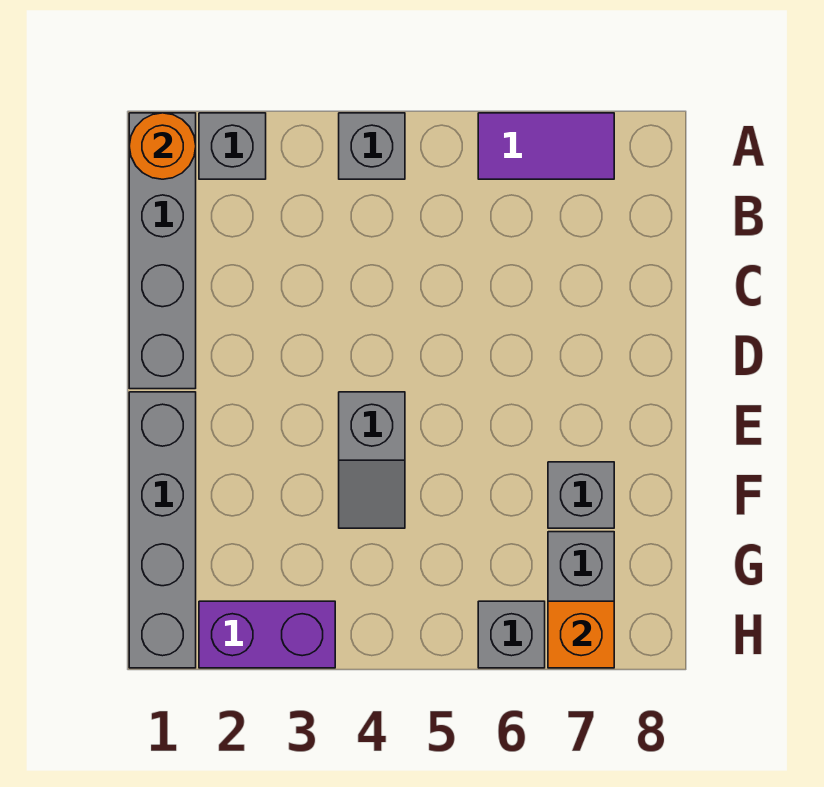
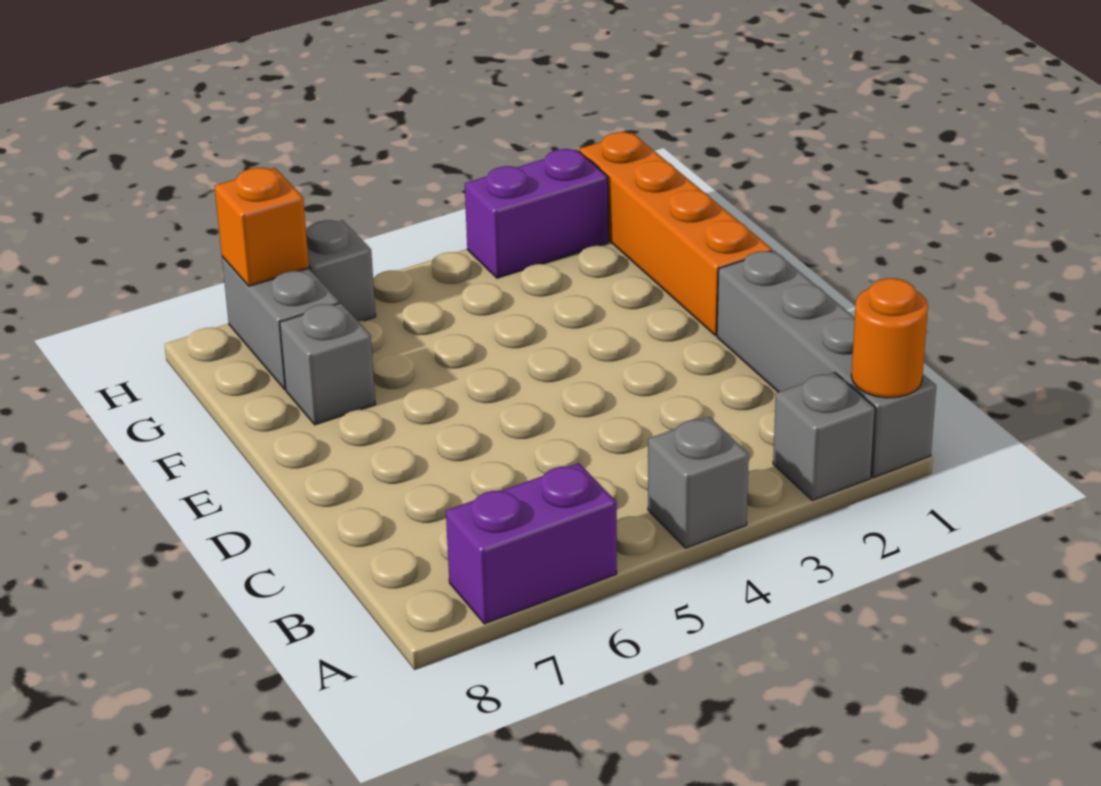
purple tile A6:A7 level 1 -> purple brick A6:A7 level 1
grey brick E1:H1 level 1 -> orange brick E1:H1 level 1
grey slope E4:F4 level 1 top E -> none

